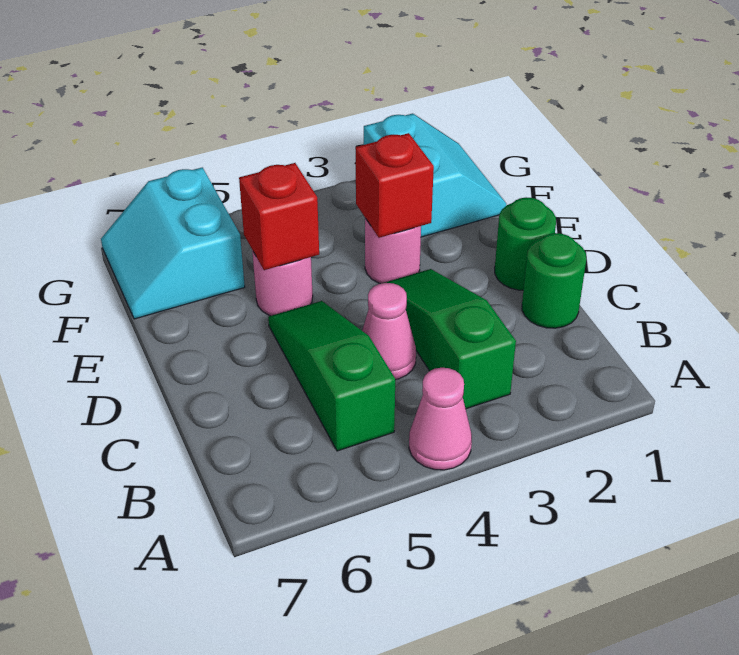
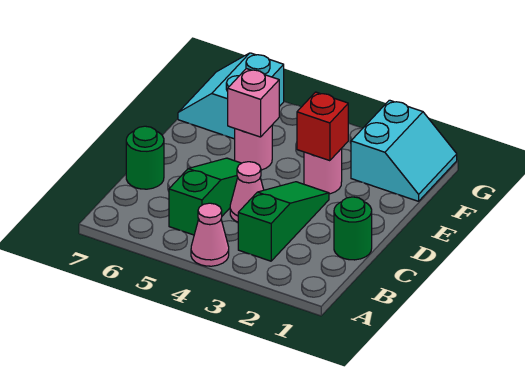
green round brick D1 level 1 -> green round brick C7 level 1
red brick E5 level 2 -> pink brick E5 level 2

